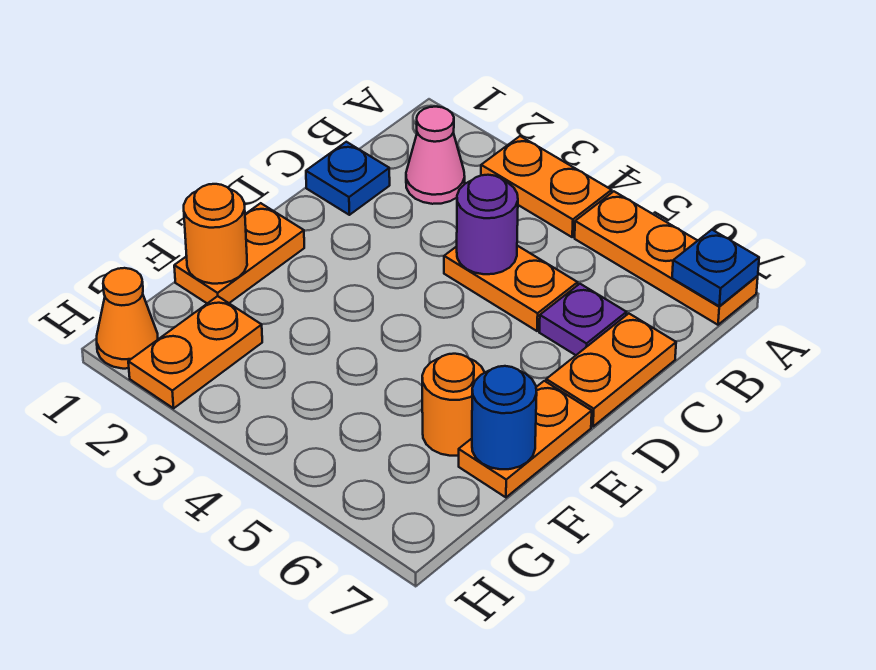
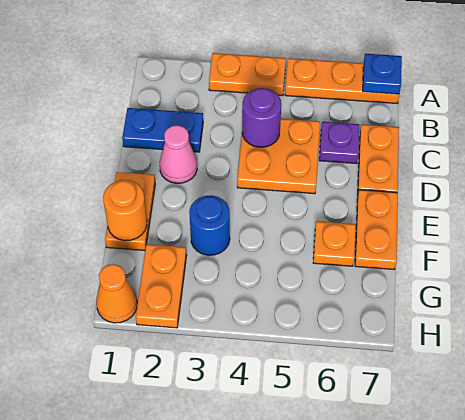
pink cone B2 level 1 -> pink cone D2 level 1
blue plate C1 level 1 -> blue plate C1:C2 level 1
orange plate C4:C5 level 1 -> orange plate C4:D5 level 1
orange round brick F6 level 1 -> orange plate F6 level 1
blue round brick F7 level 2 -> blue round brick F3 level 1

